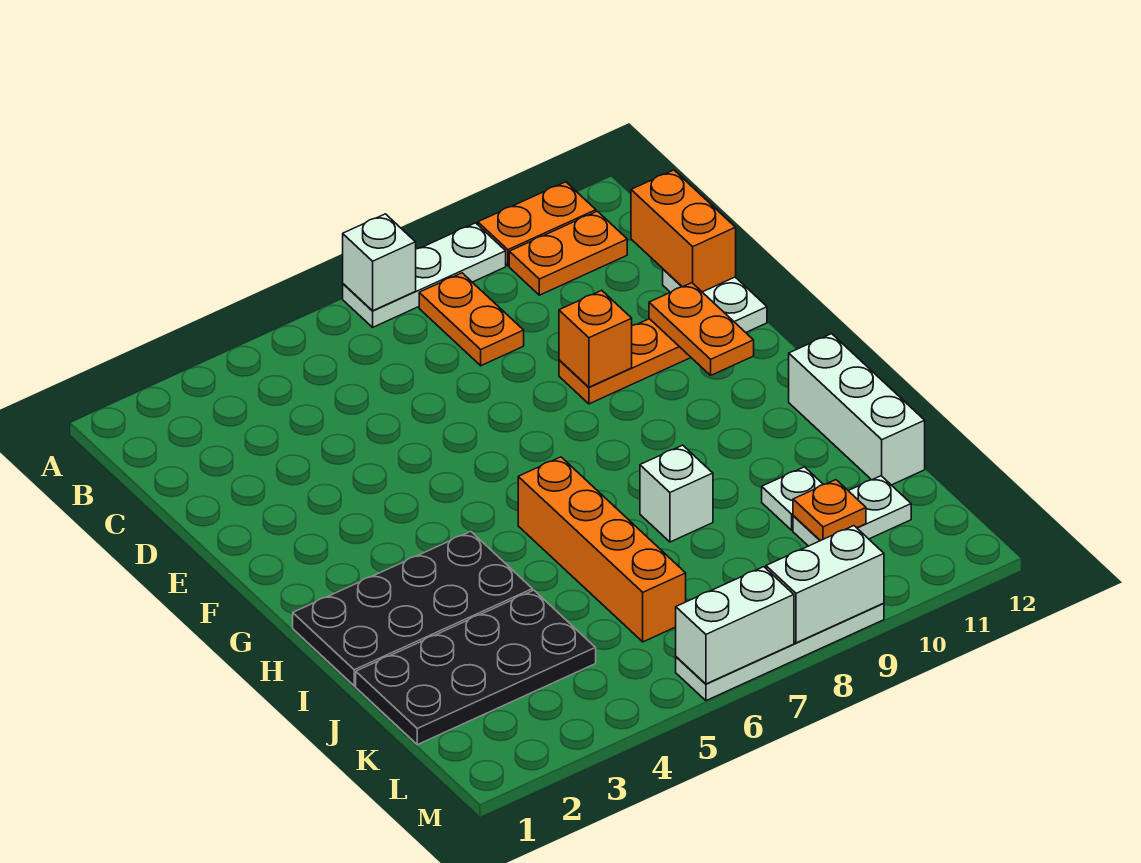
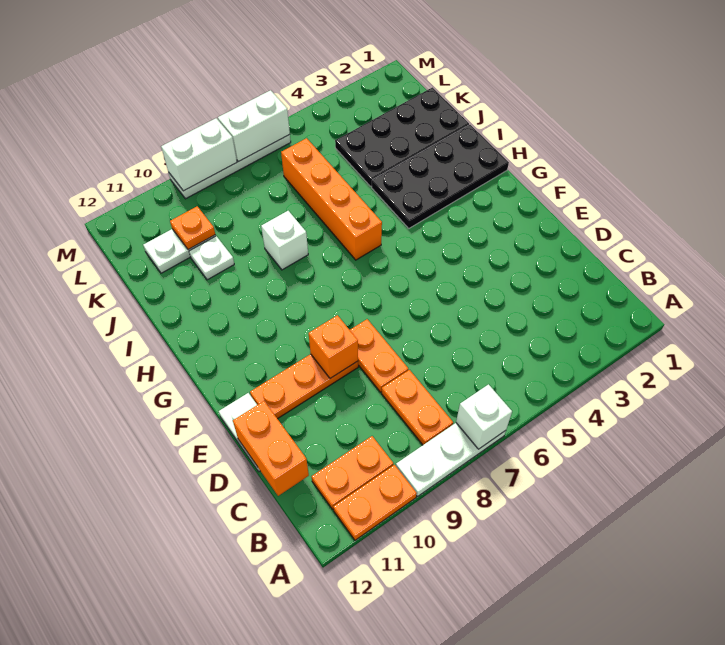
orange plate E11:F11 level 2 -> orange plate D8:E8 level 1
white brick H12:J12 level 1 -> none

